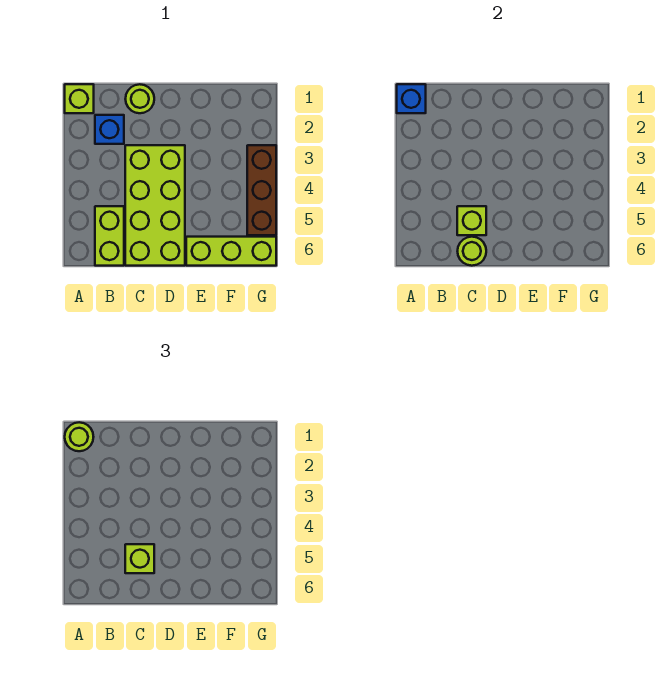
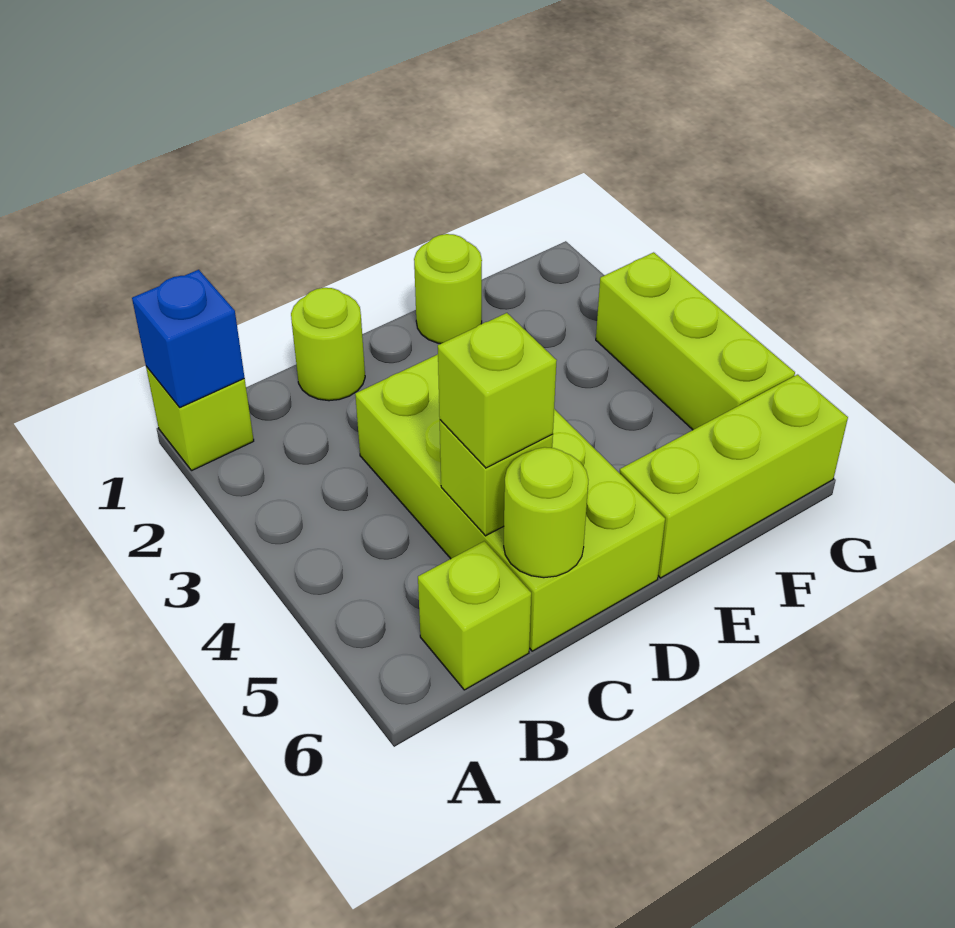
lime round brick A1 level 3 -> lime round brick E1 level 1
blue brick B2 level 1 -> none
lime brick B5:B6 level 1 -> lime brick B6 level 1
brown brick G3:G5 level 1 -> lime brick G3:G5 level 1

